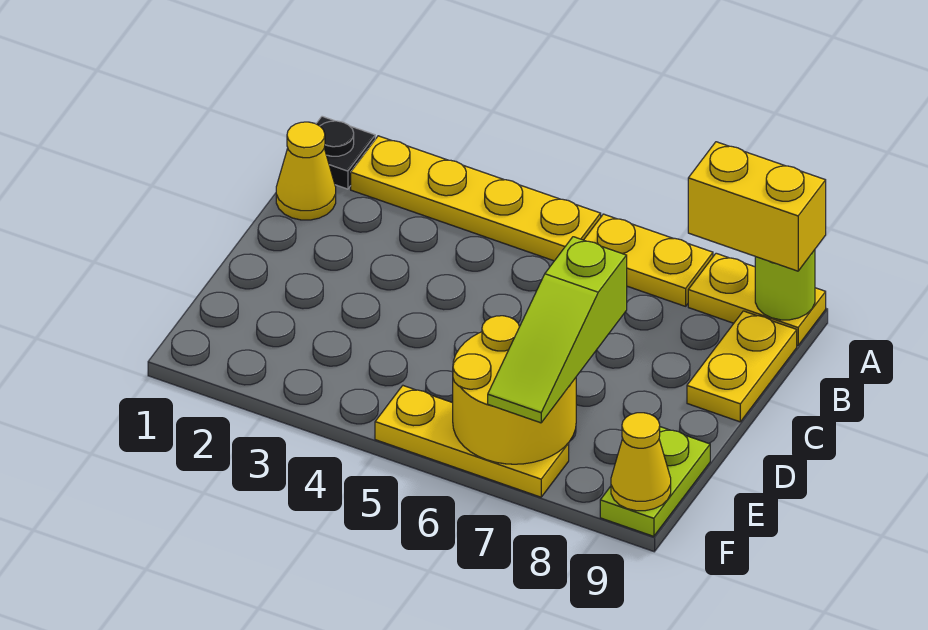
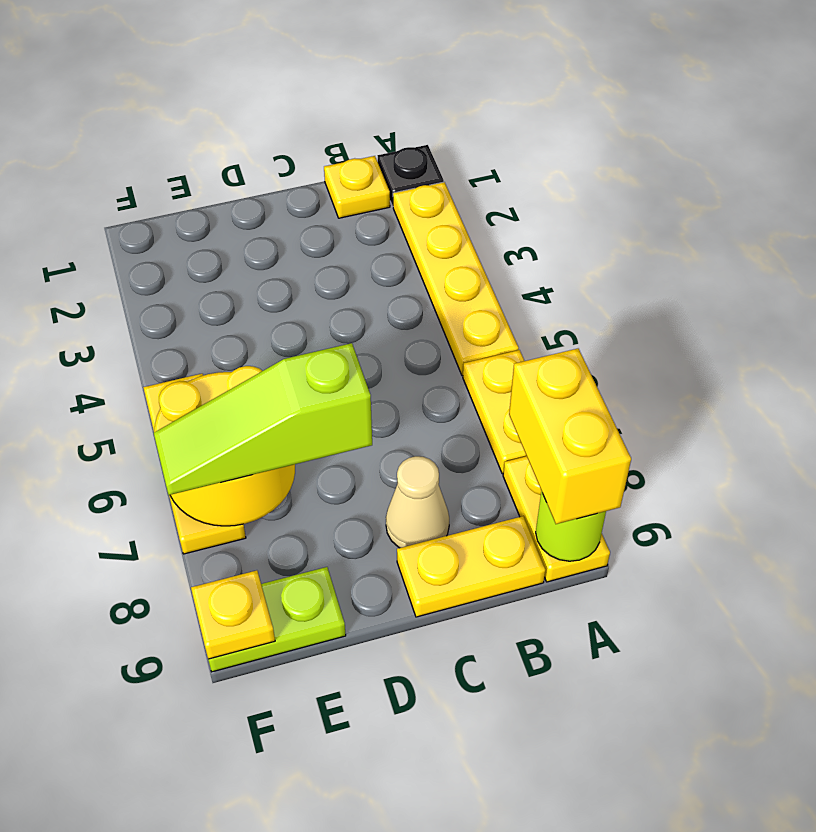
yellow cone B1 level 1 -> yellow plate B1 level 1
none -> tan cone C8 level 1
yellow cone F9 level 2 -> yellow plate F9 level 2

